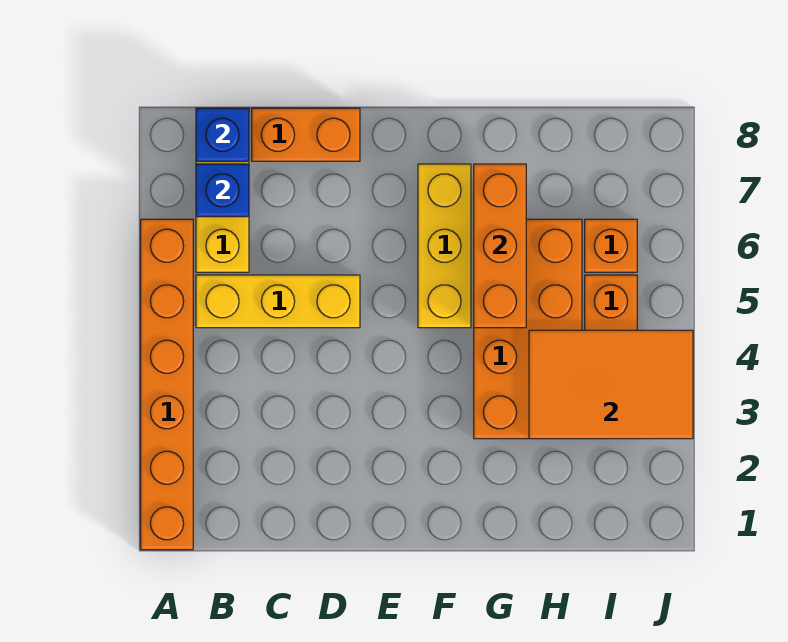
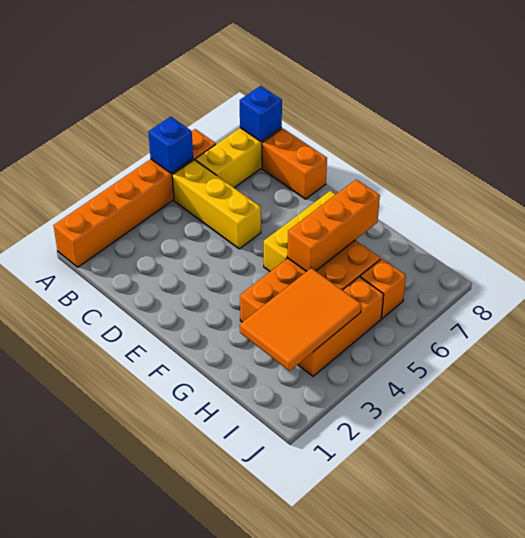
blue brick B7 level 2 -> blue brick A5 level 2
orange tile H3:J4 level 2 -> orange tile H2:I4 level 2

